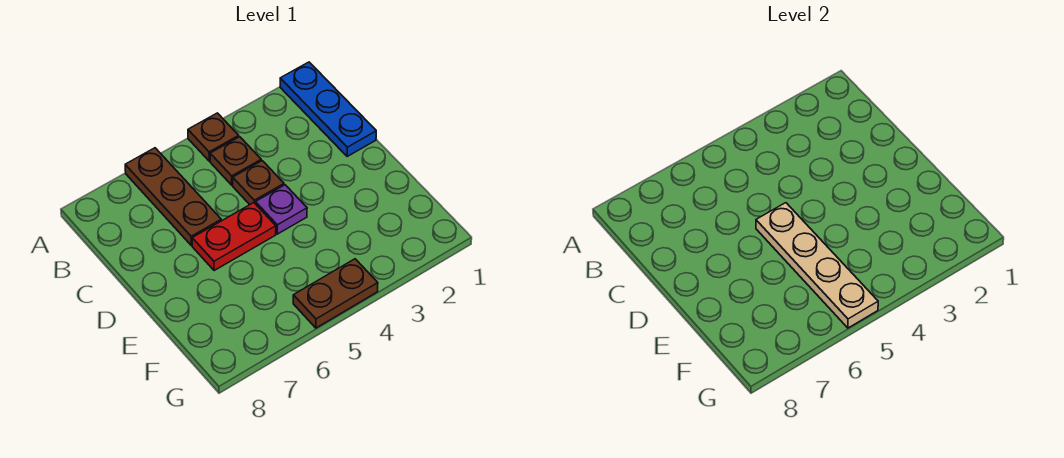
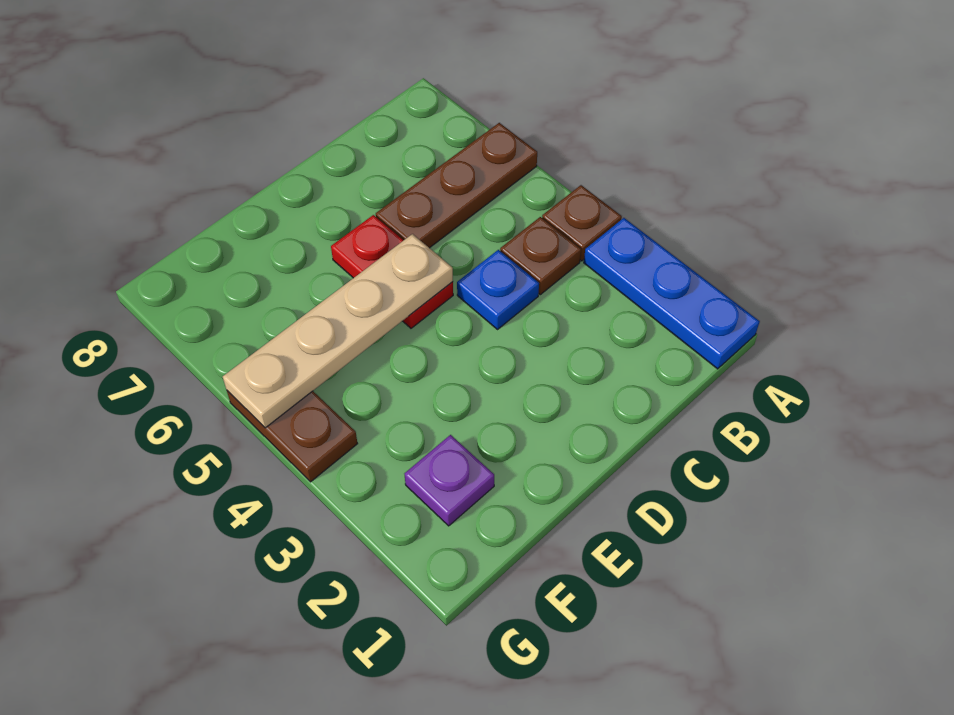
blue plate A1:C1 level 1 -> blue plate A1:A3 level 1
brown plate C4 level 1 -> blue plate C4 level 1
purple plate D4 level 1 -> purple plate F2 level 1

